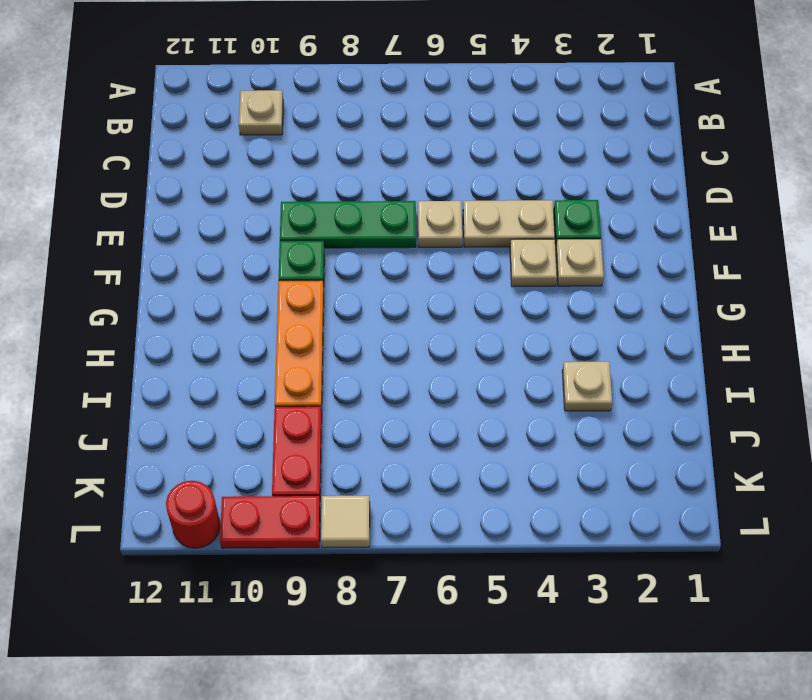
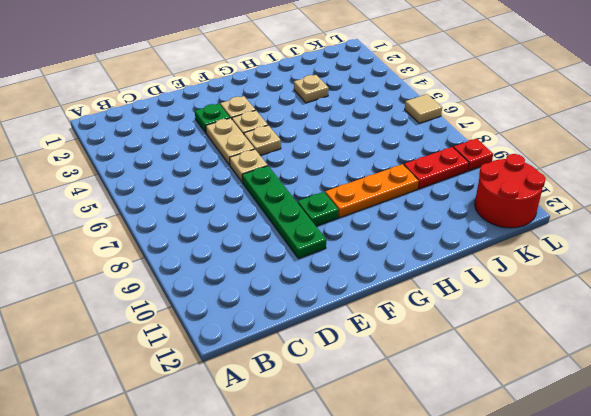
tan plate B10 level 1 -> tan plate F5 level 1
green plate E7:E9 level 1 -> green plate E7:E10 level 1
tan tile L8 level 1 -> tan tile L6 level 1
red plate L9:L10 level 1 -> red plate L9 level 1
red round brick L11 level 1 -> red round brick K11:L12 level 1

